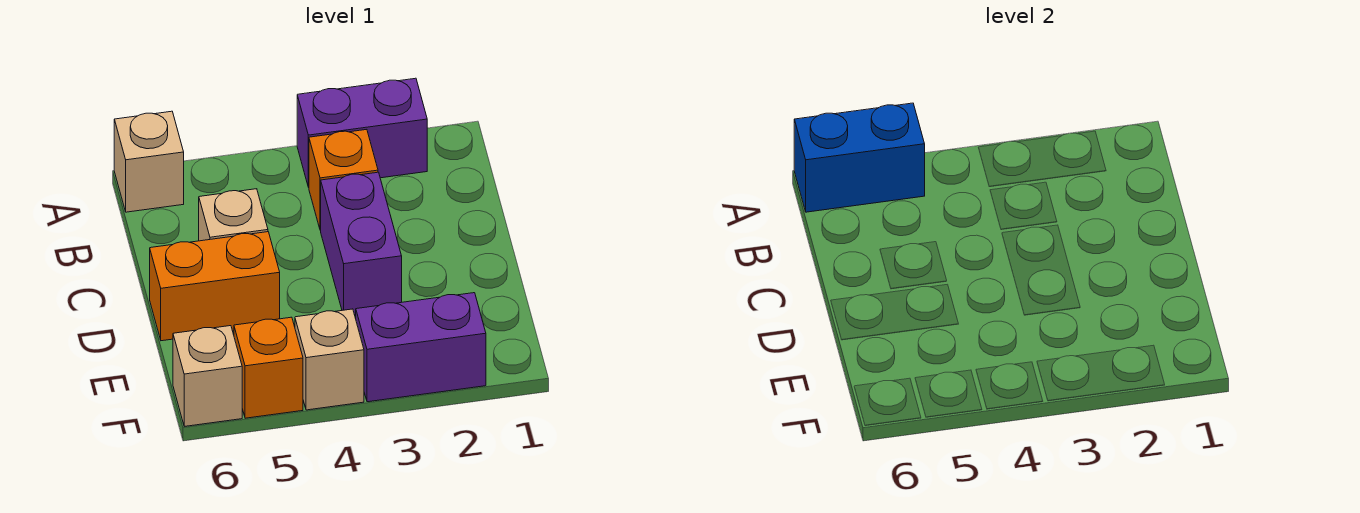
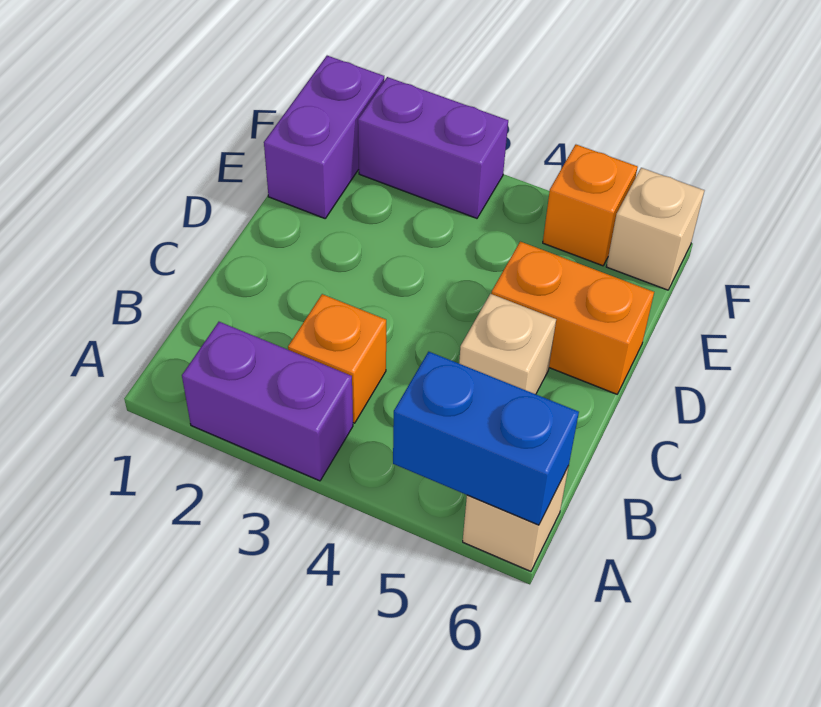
purple brick C3:D3 level 1 -> purple brick E1:F1 level 1
tan brick F4 level 1 -> none

